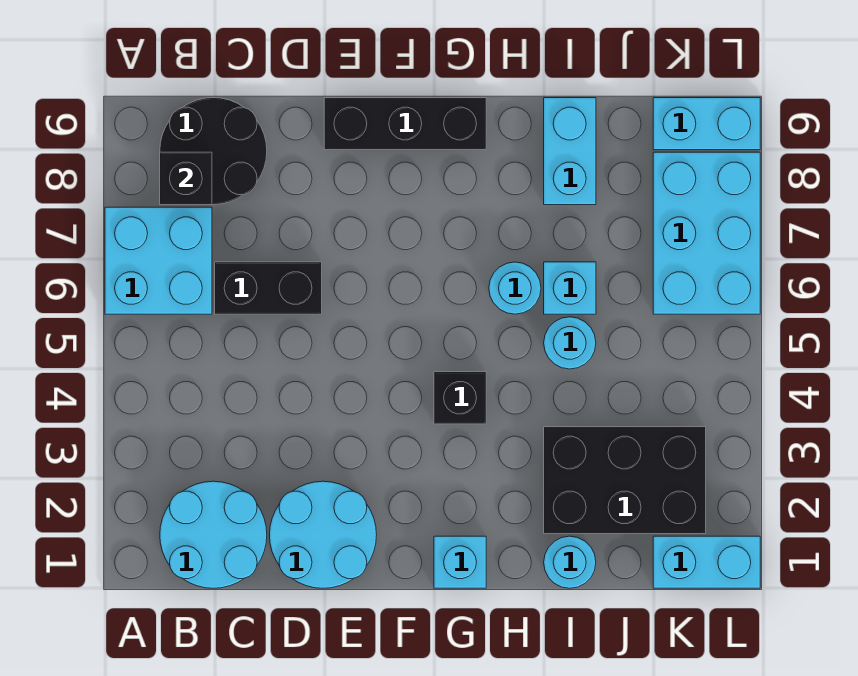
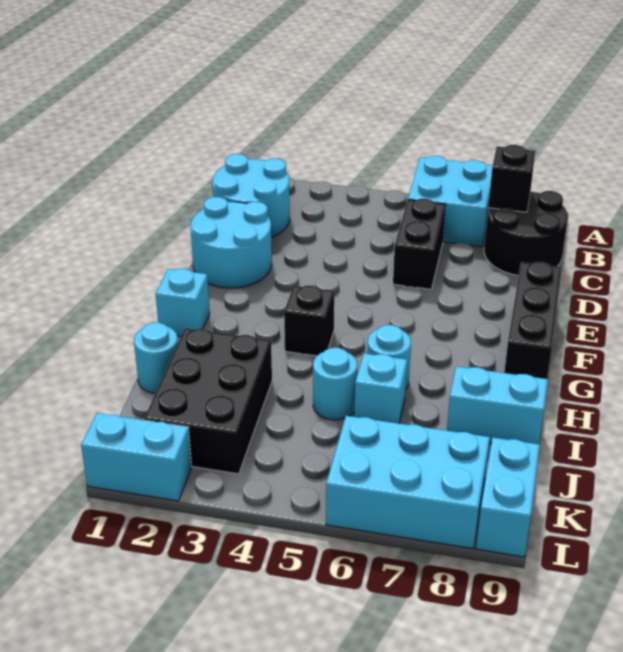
cyan brick K1:L1 level 1 -> cyan brick L1:L2 level 1

